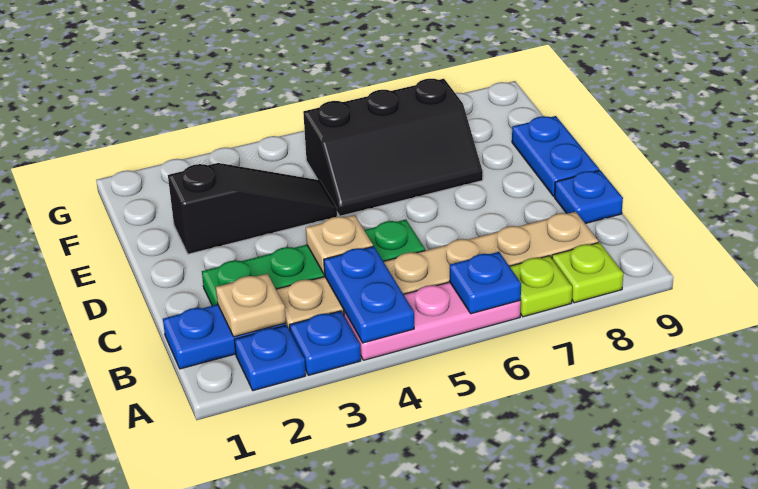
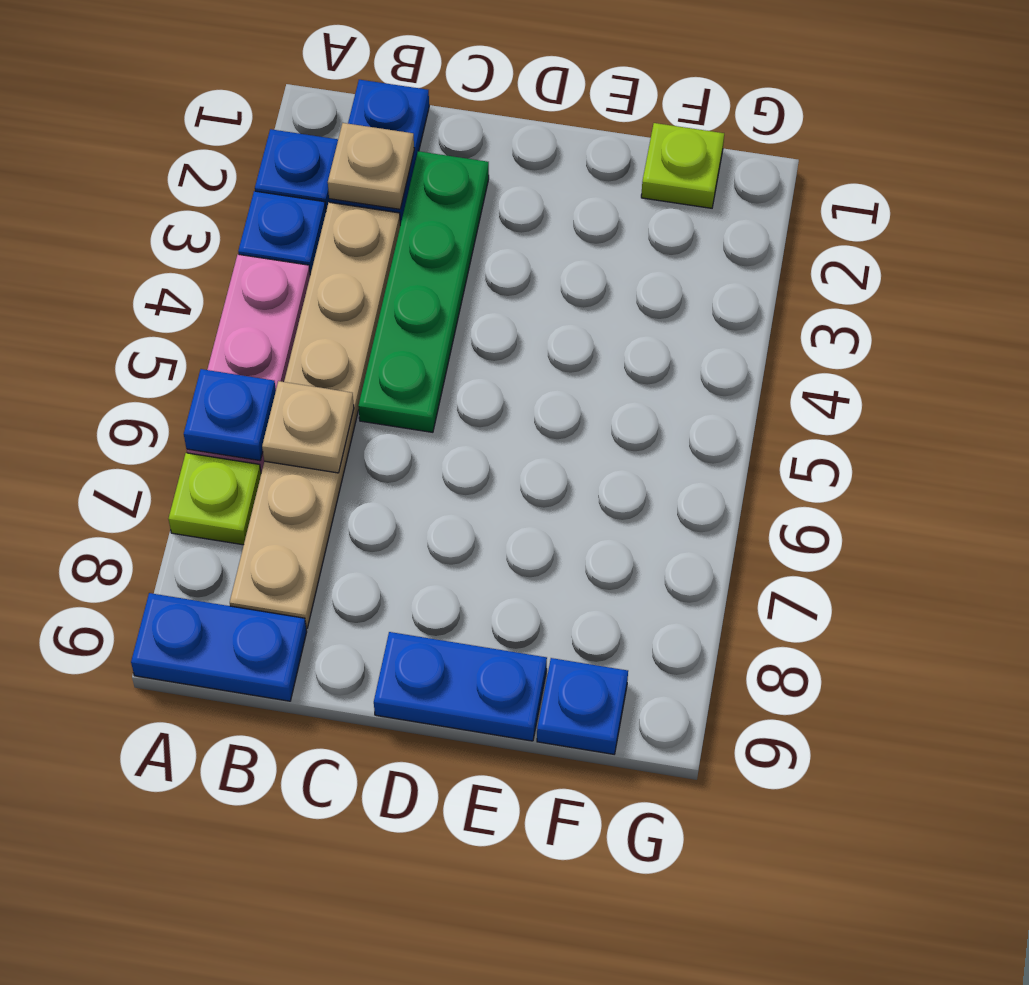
blue plate A4:B4 level 2 -> blue plate A9:B9 level 1
lime plate A8 level 1 -> lime plate F1 level 1
tan plate C4 level 2 -> tan plate B6 level 2
blue plate C9 level 1 -> blue plate F9 level 1
black slope E2:E4 level 1 top 2 -> none
black slope E5:F7 level 1 top F -> none

